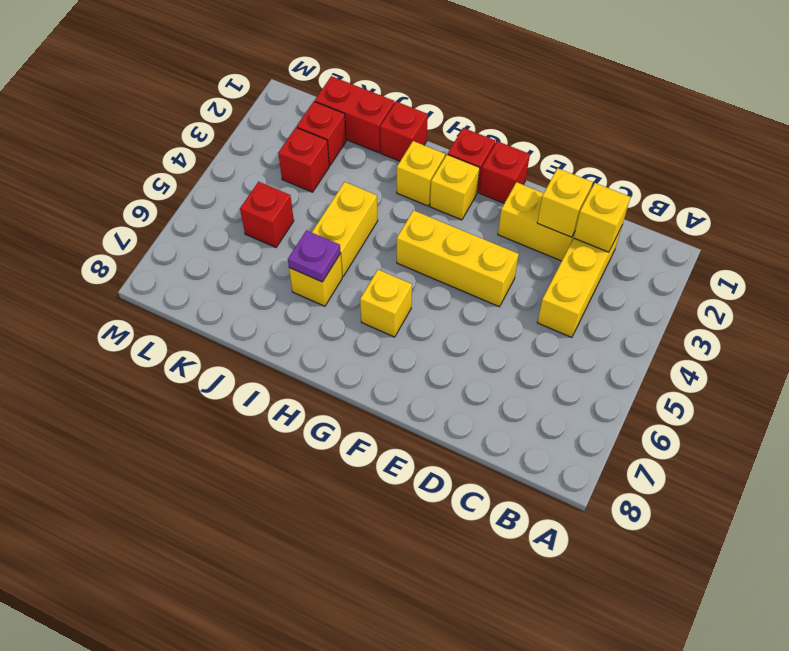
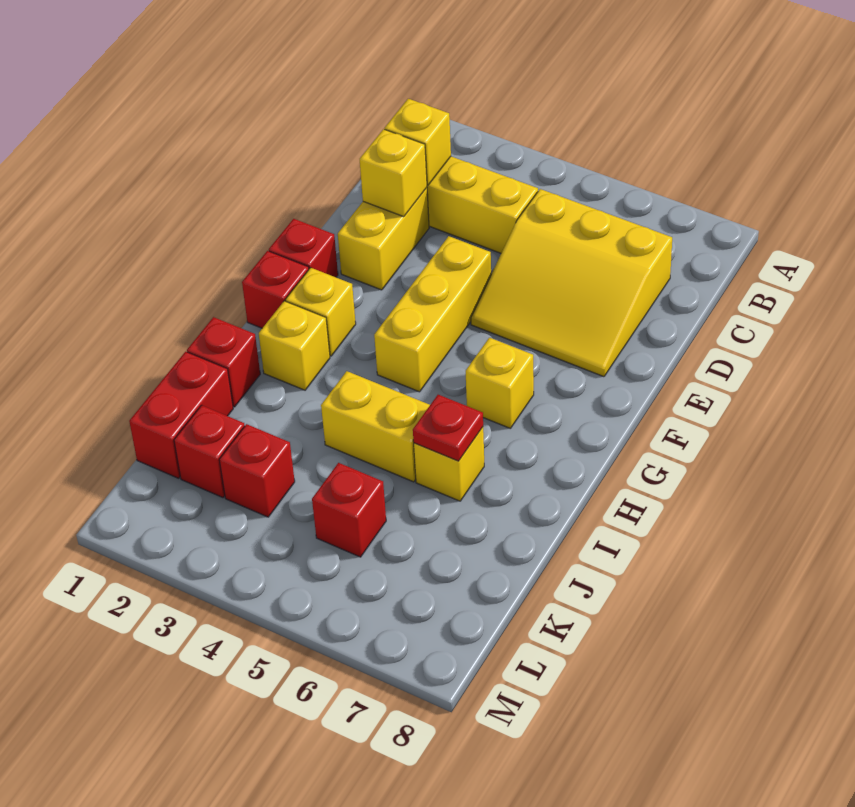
none -> yellow slope C5:E7 level 1 top C
purple plate I6 level 2 -> red plate I6 level 2

